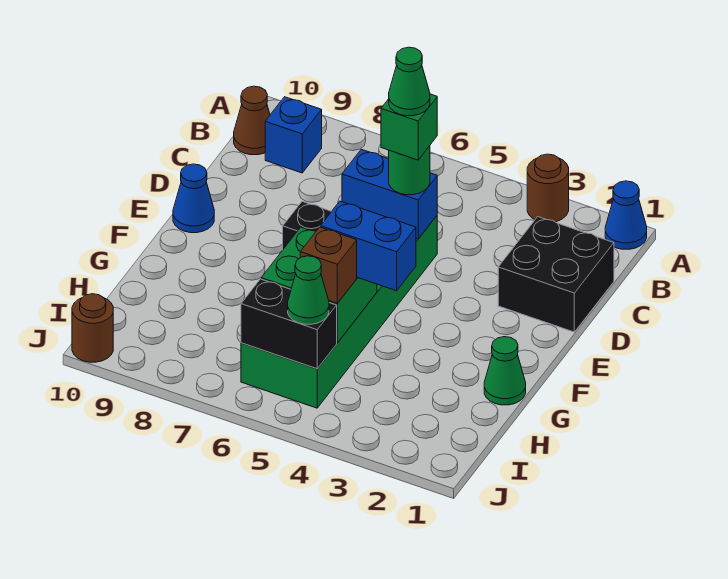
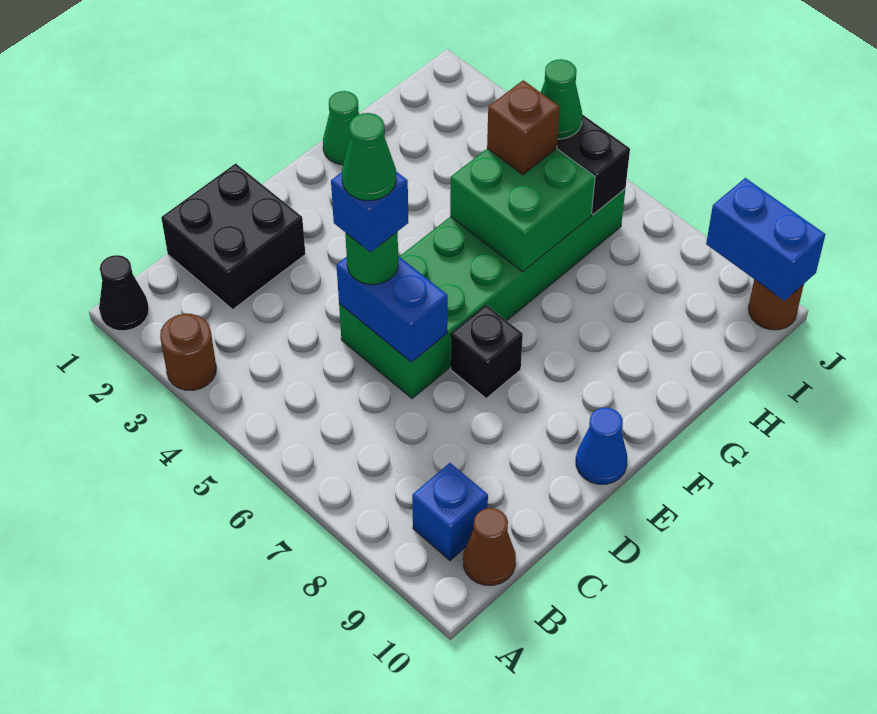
blue cone A1 level 1 -> black cone A1 level 1
green brick D5 level 4 -> blue brick D5 level 4
blue brick G4:G5 level 3 -> blue brick J9:J10 level 2

